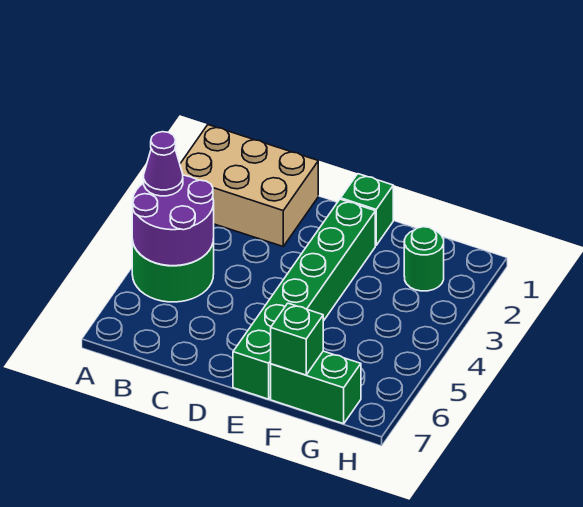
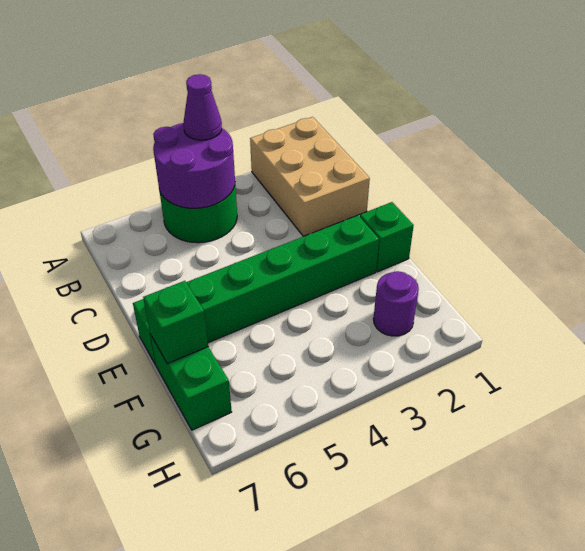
green round brick G2 level 1 -> purple round brick G2 level 1

